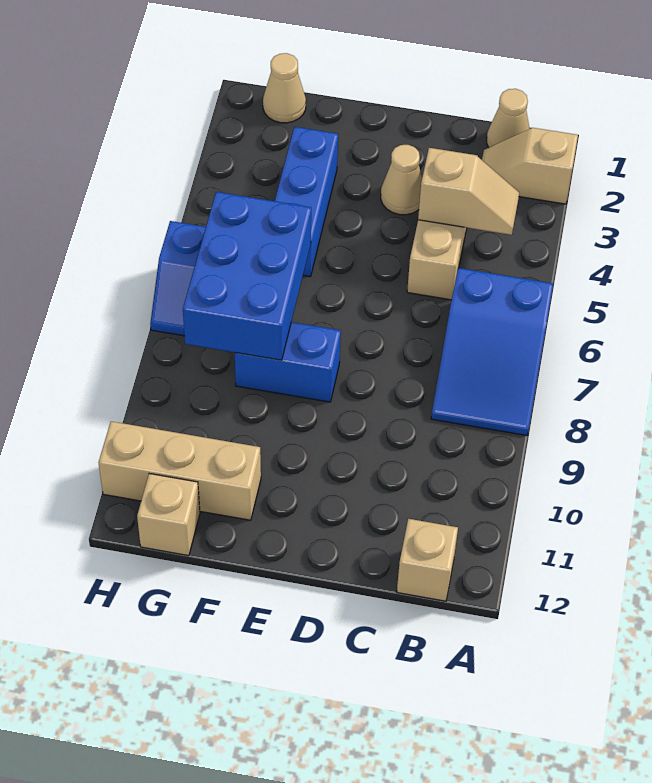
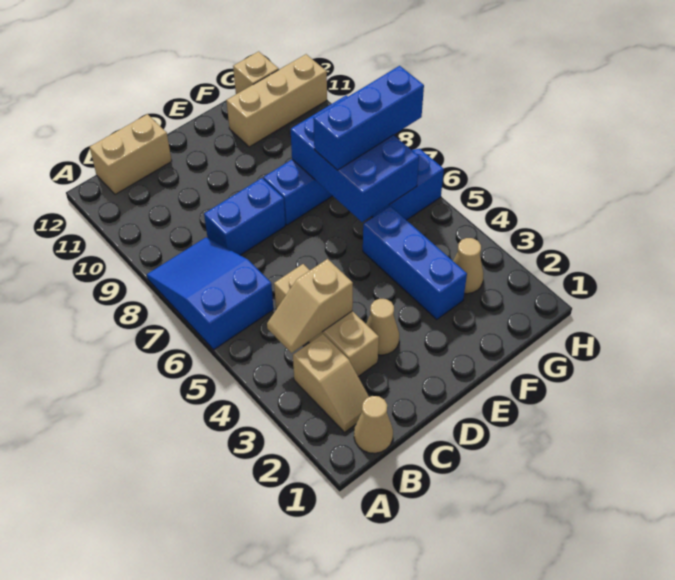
tan slope A2:B2 level 1 top A -> tan slope B2:B3 level 1 top 3
tan brick B12 level 1 -> tan brick B12:C12 level 1
none -> blue brick C8:D8 level 1
none -> blue brick F7:H7 level 3
tan cone G1 level 1 -> tan cone G3 level 1

